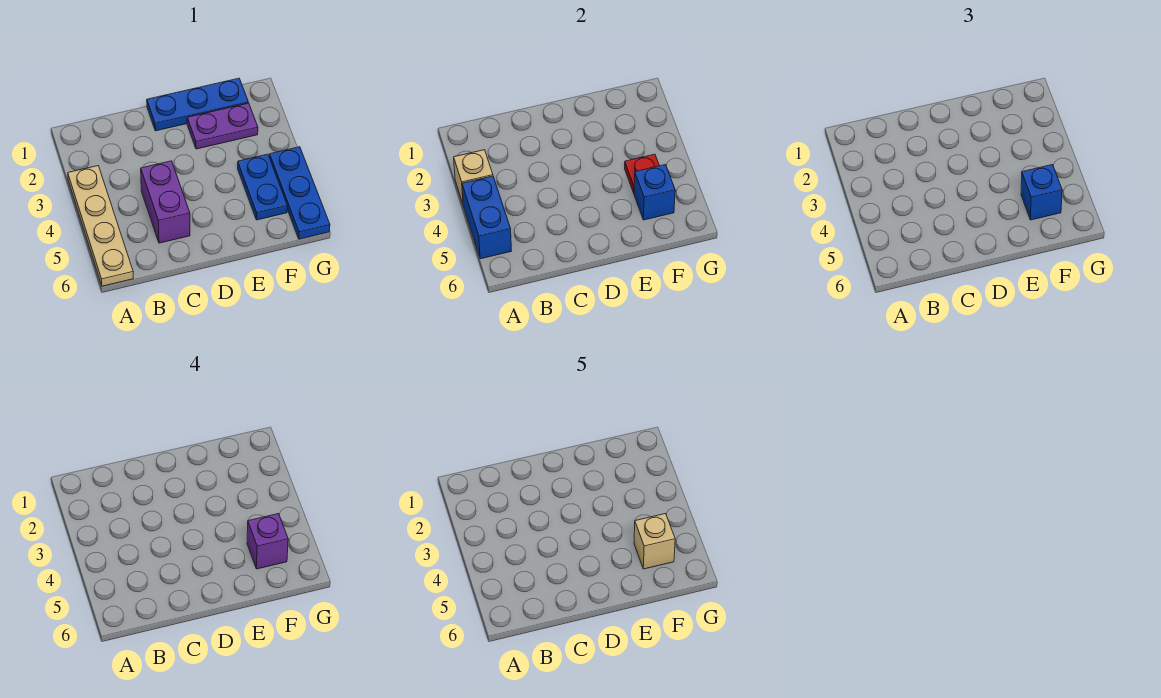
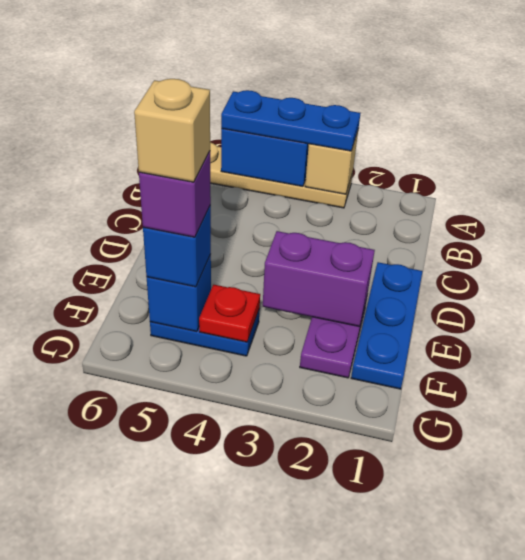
purple brick C4:C5 level 1 -> purple brick E2:E3 level 2
blue plate G4:G6 level 1 -> blue plate A3:A5 level 3

